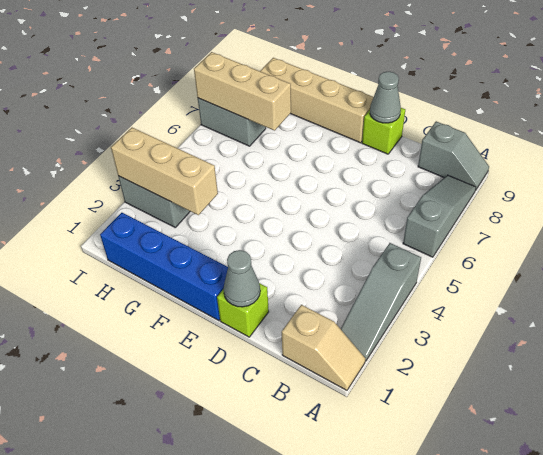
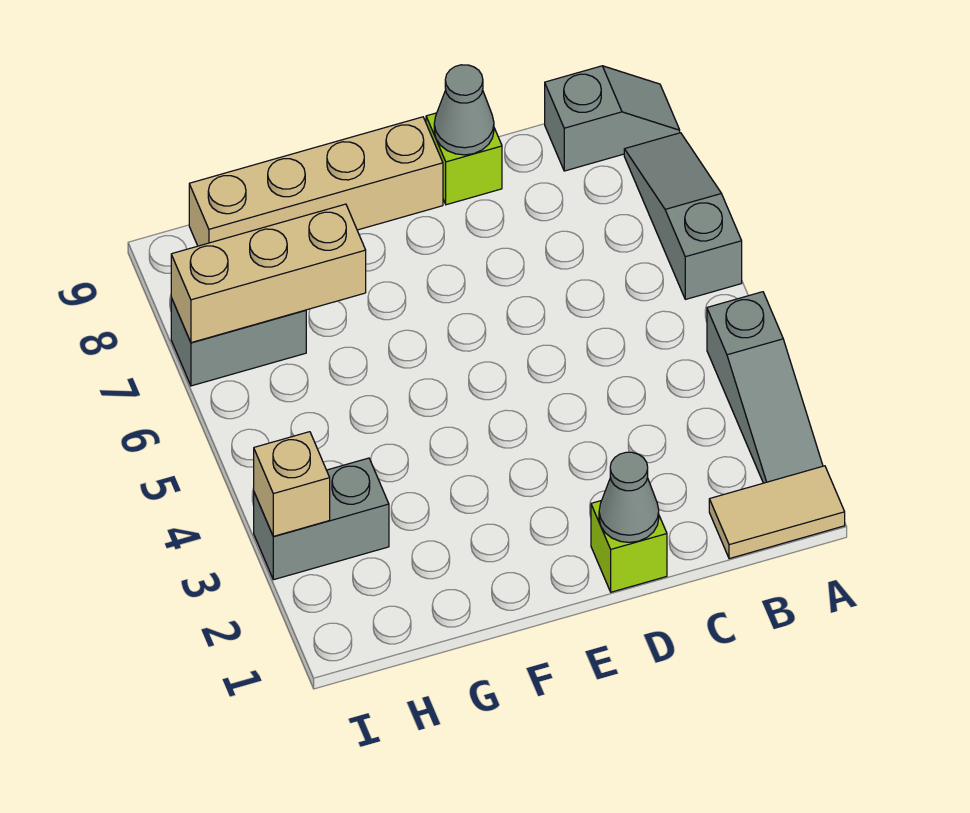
tan slope A1:B1 level 1 top B -> tan tile A1:B1 level 1
blue brick E1:H1 level 1 -> none
tan brick G3:I3 level 2 -> tan brick I3 level 2

